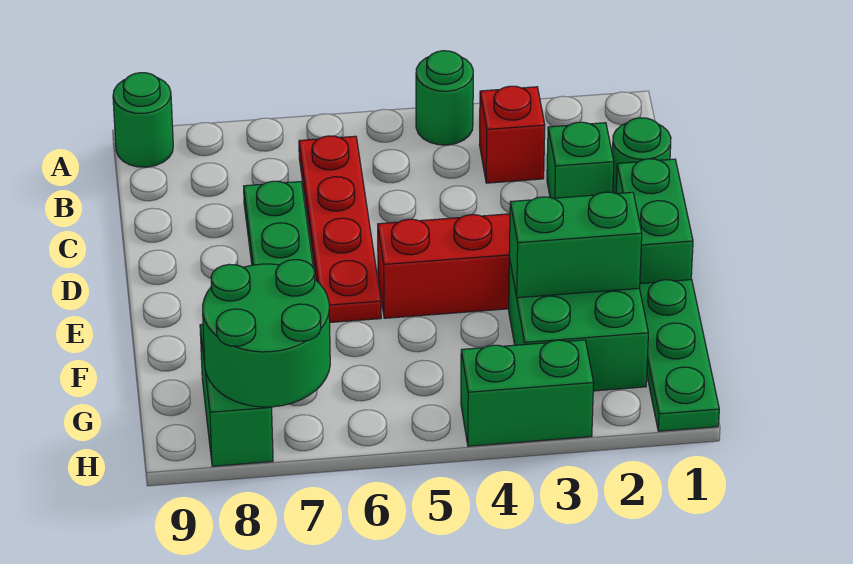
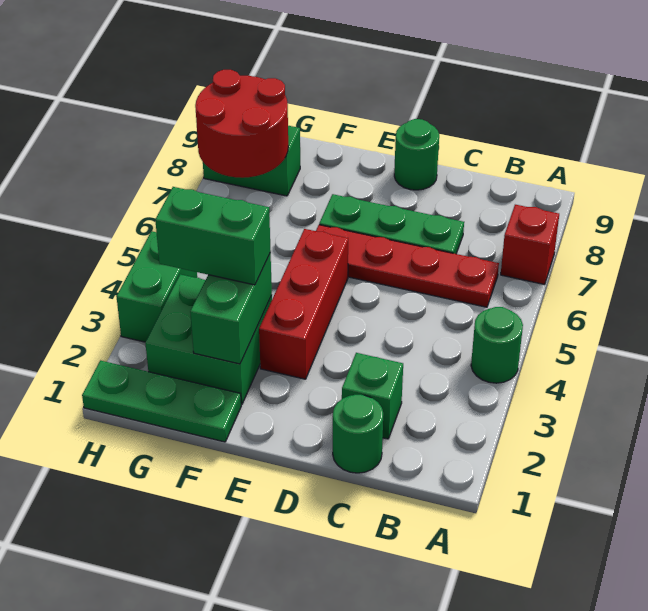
green round brick A9 level 1 -> green round brick D9 level 1
red brick B3 level 1 -> red brick A7 level 1
green brick D1:E1 level 1 -> green brick F3:G3 level 3
green round brick G7:H8 level 2 -> red round brick G7:H8 level 2

